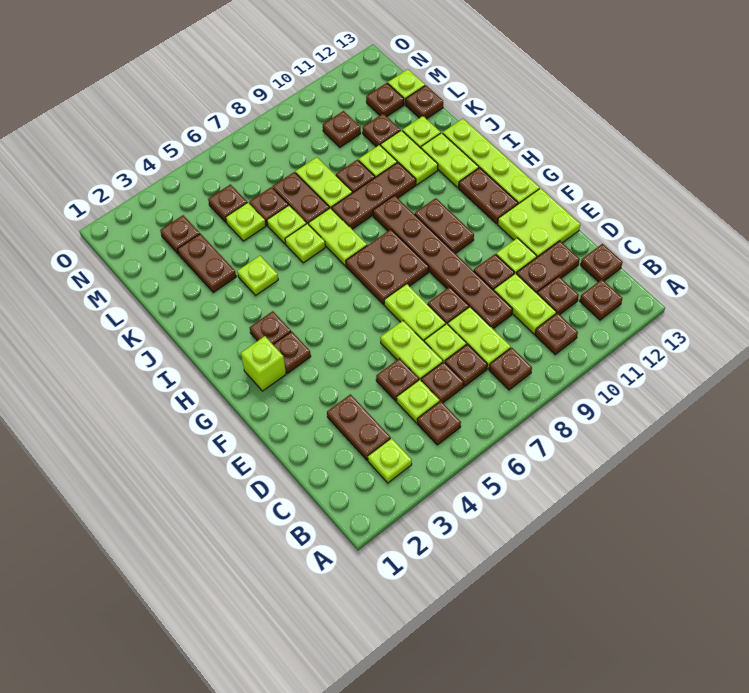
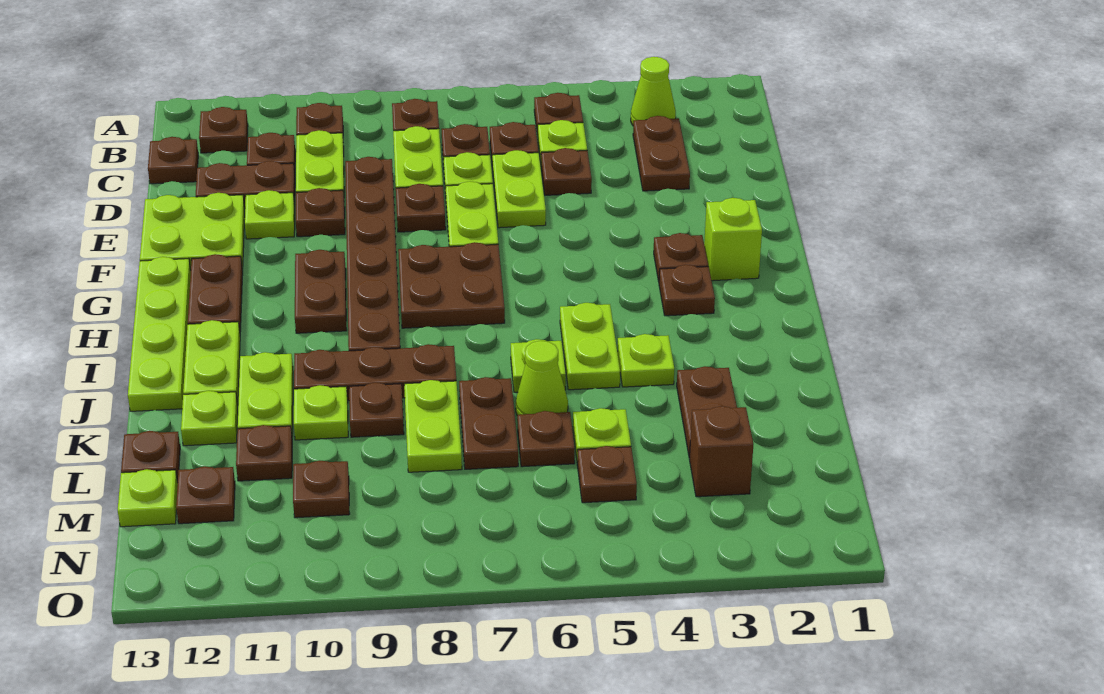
lime plate B3 level 1 -> lime cone B3 level 1
lime plate I7:J7 level 1 -> lime plate I5:J5 level 1
lime plate K6 level 1 -> lime cone K6 level 1
brown plate M3 level 1 -> brown brick M3 level 1

